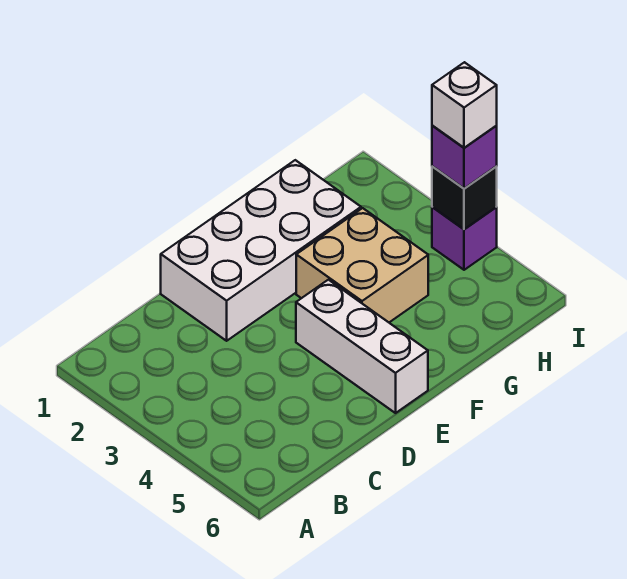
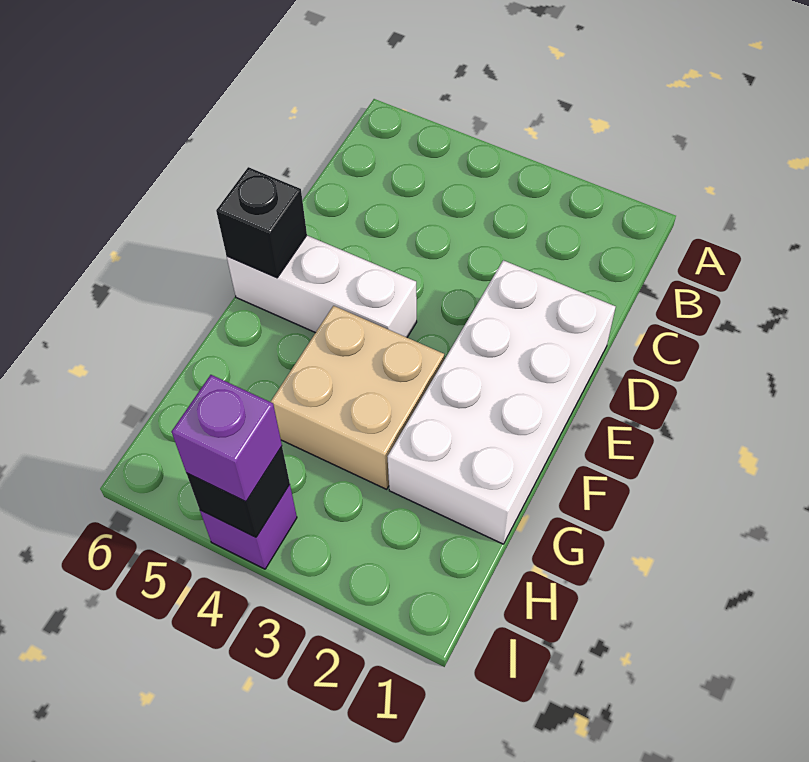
none -> black brick E6 level 2
white brick I4 level 4 -> none

